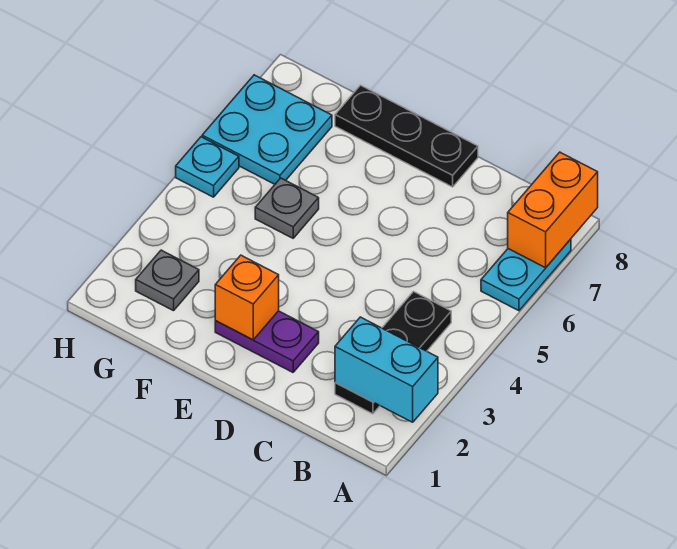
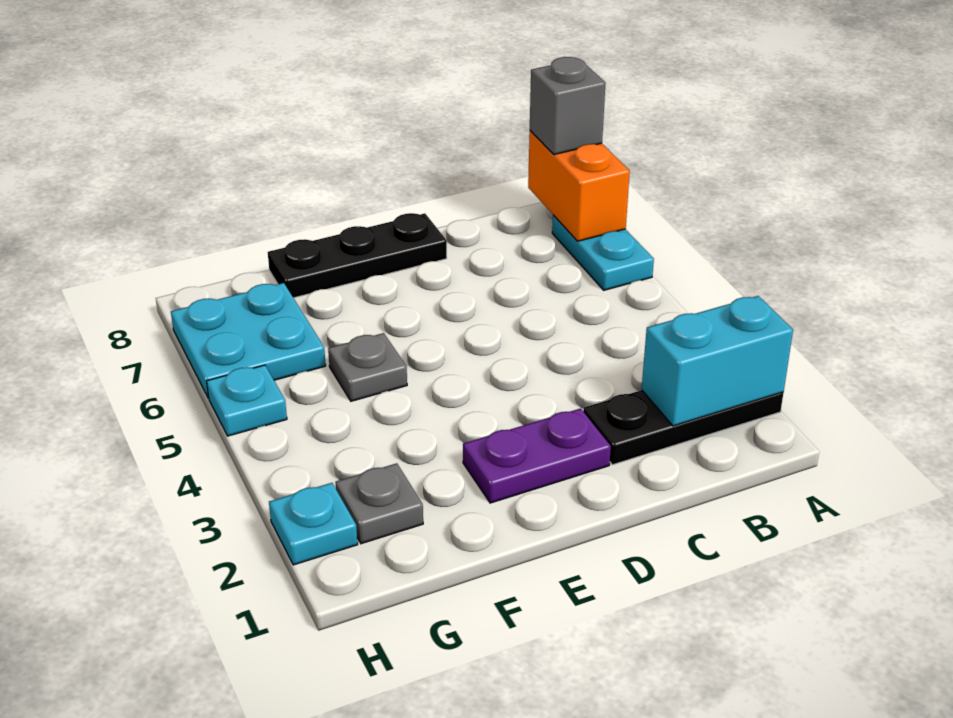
none -> grey brick A8 level 3
black plate B2:B4 level 1 -> black plate A2:C2 level 1
orange brick E2 level 2 -> none
none -> cyan plate H2 level 1

